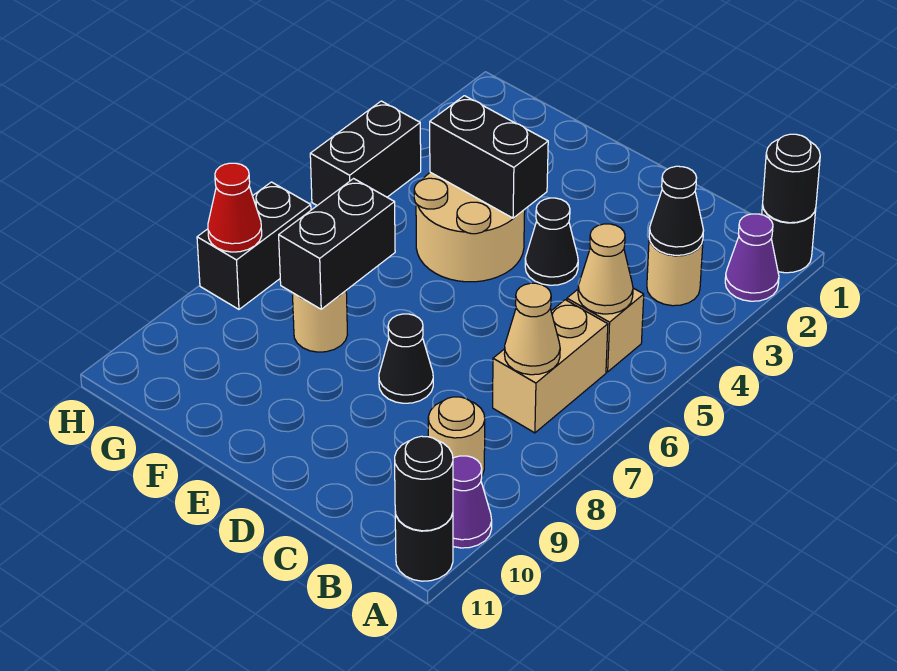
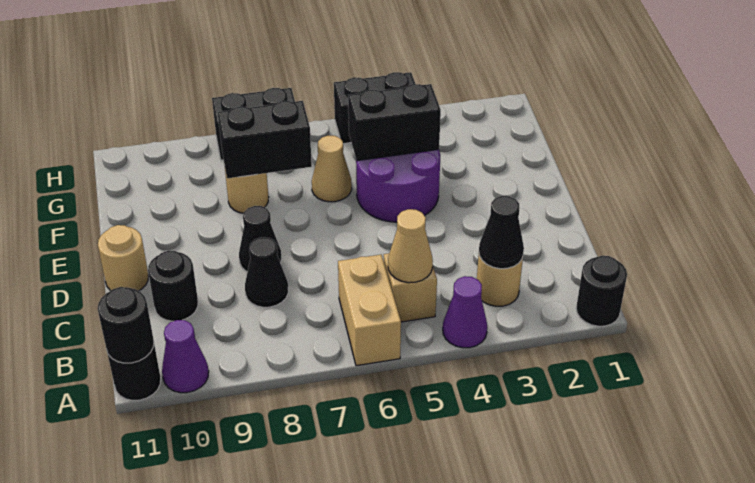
black round brick A1 level 2 -> black round brick C10 level 1
purple cone A2 level 1 -> purple cone A4 level 1
tan brick B6:B7 level 1 -> tan brick A6:B6 level 1
tan cone B7 level 2 -> tan cone F6 level 1
tan round brick B9 level 1 -> tan round brick D11 level 1
black cone D4 level 1 -> black cone C8 level 1
tan round brick E4:F5 level 1 -> purple round brick E4:F5 level 1
black brick E4:F4 level 2 -> black brick F4:F5 level 2
red cone H8 level 2 -> none

